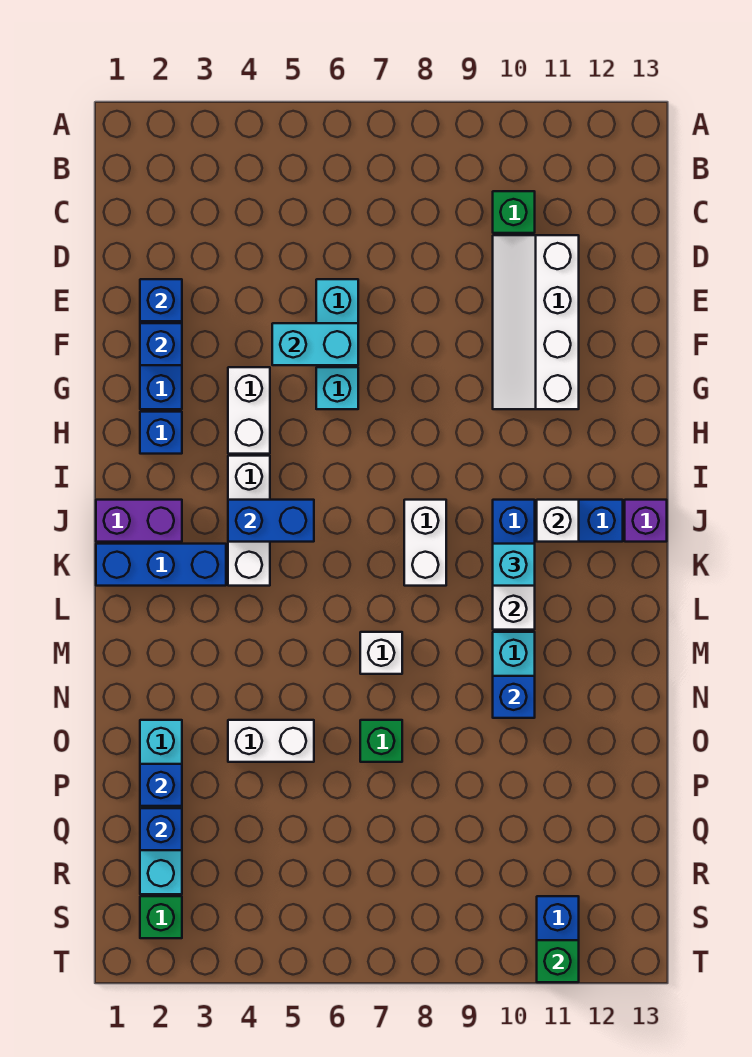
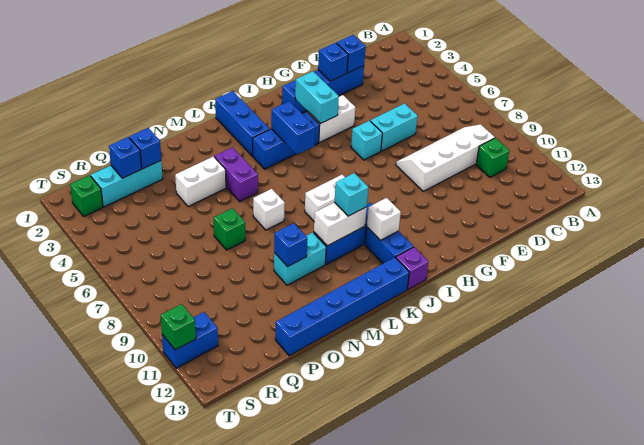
white slope D10:G11 level 1 top 11 -> white slope C8:F9 level 1 top 9
cyan brick F5:F6 level 2 -> cyan brick H3:H4 level 2
white brick I4:K4 level 1 -> blue brick I4:K4 level 1
purple brick J1:J2 level 1 -> purple brick M4:M5 level 1
none -> blue brick K13:P13 level 1
cyan brick O2:R2 level 1 -> cyan brick P2:R2 level 1
white brick O4:O5 level 1 -> white brick N4:O4 level 1

